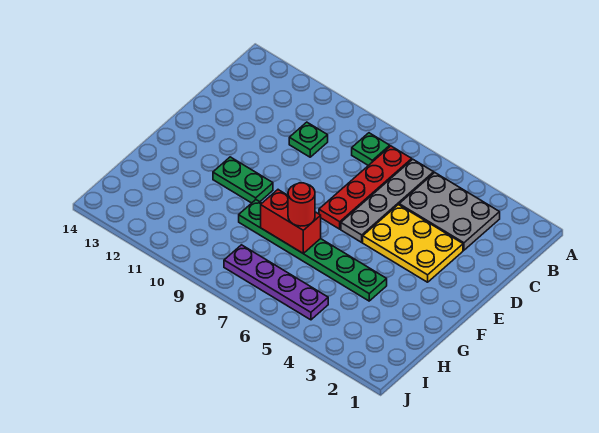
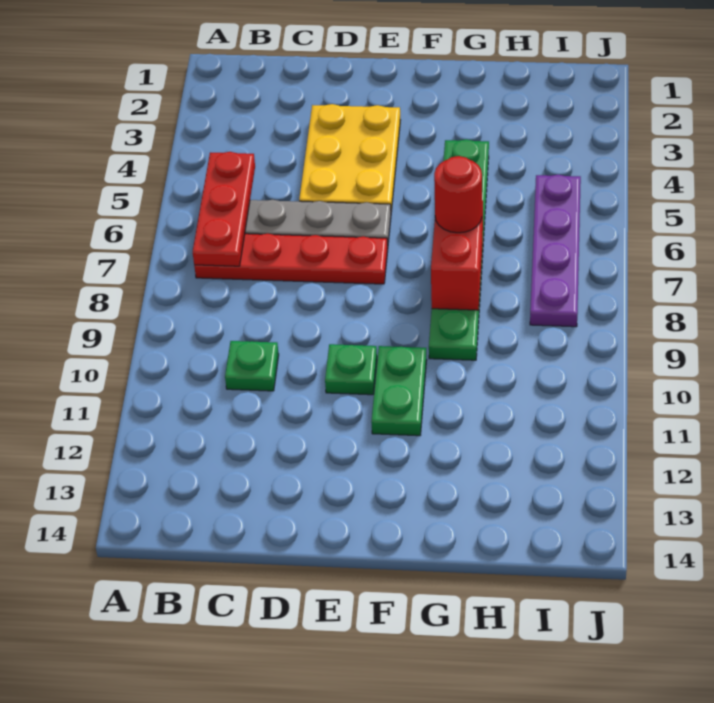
grey plate B3:C5 level 1 -> none
none -> red plate B5:B7 level 2
green plate B8 level 1 -> green plate E10 level 1

